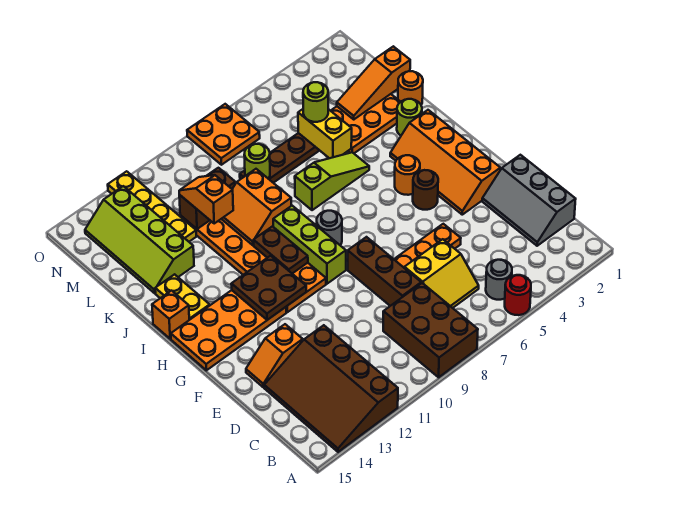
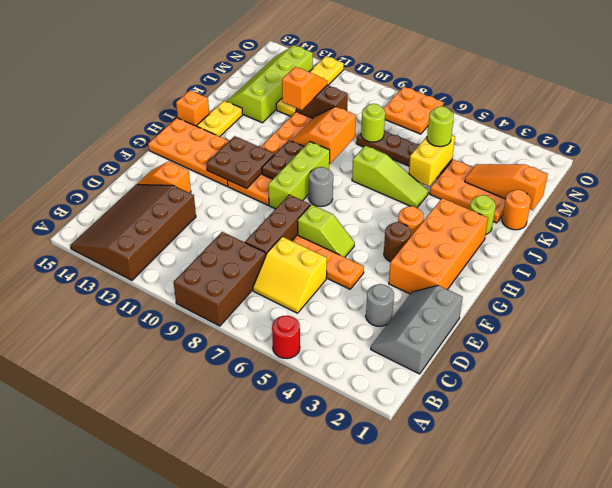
grey round brick B5 level 1 -> grey round brick D3 level 1
orange slope F2:I3 level 1 top 2 -> orange brick F2:I3 level 1
none -> lime slope F6:F7 level 1 top 7

